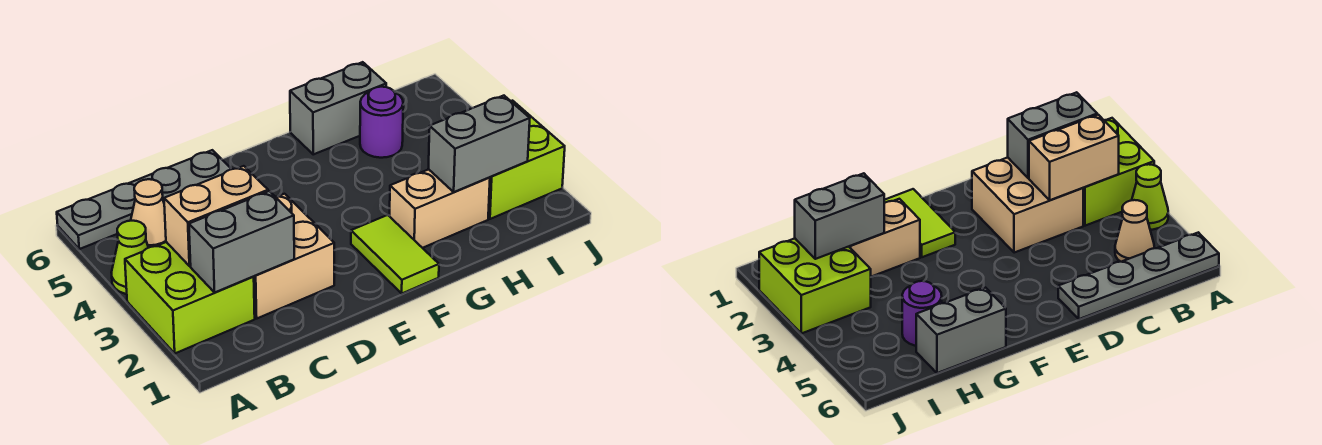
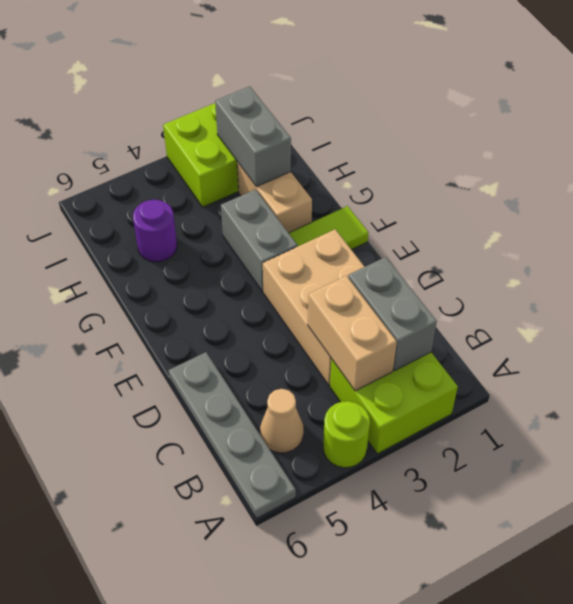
lime cone A4 level 1 -> lime round brick A4 level 1
tan brick C2:D3 level 1 -> tan brick C2:E3 level 1
grey brick G6:H6 level 1 -> grey brick F3:G3 level 1

